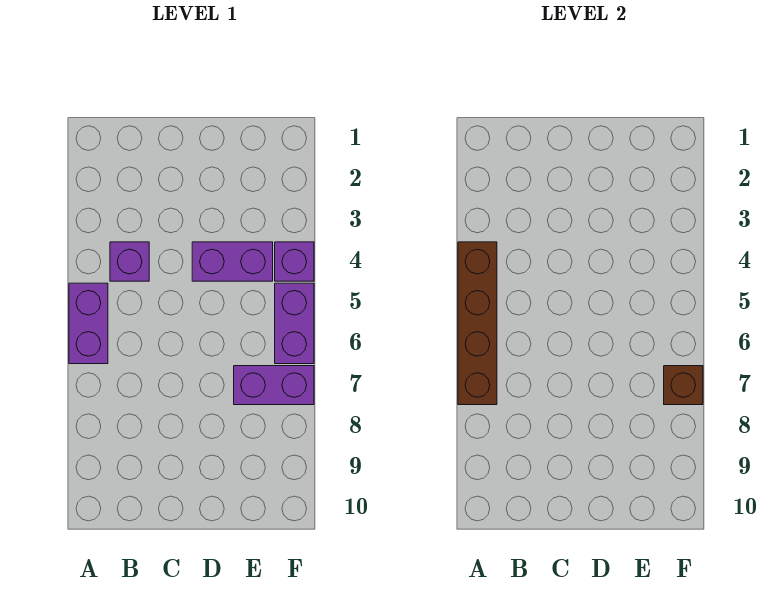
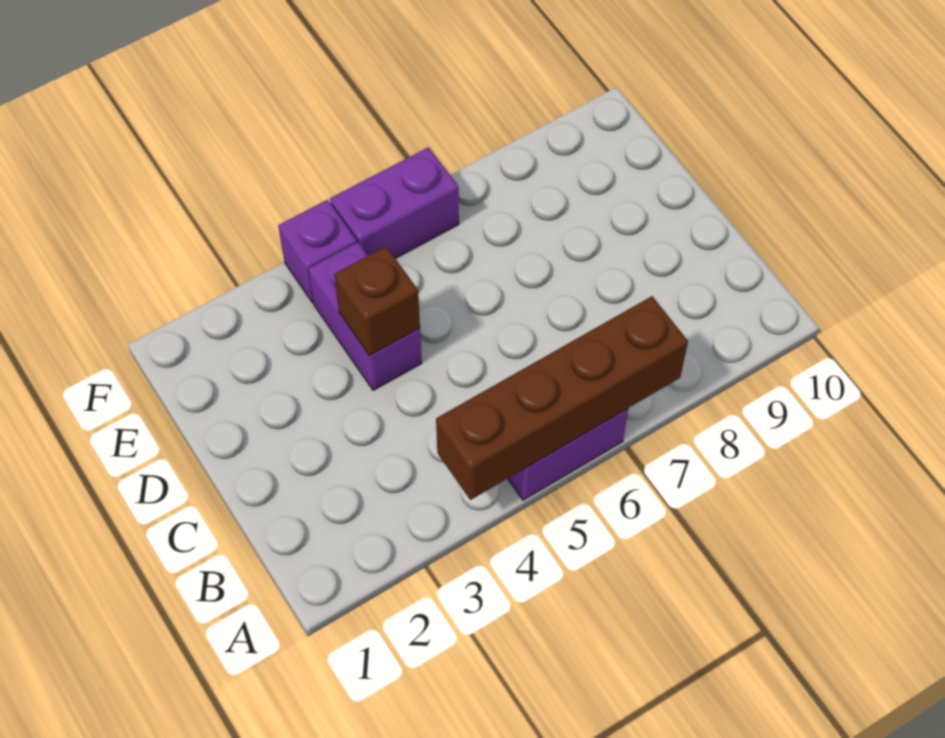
purple brick B4 level 1 -> none
purple brick E7:F7 level 1 -> none
brown brick F7 level 2 -> brown brick D4 level 2

